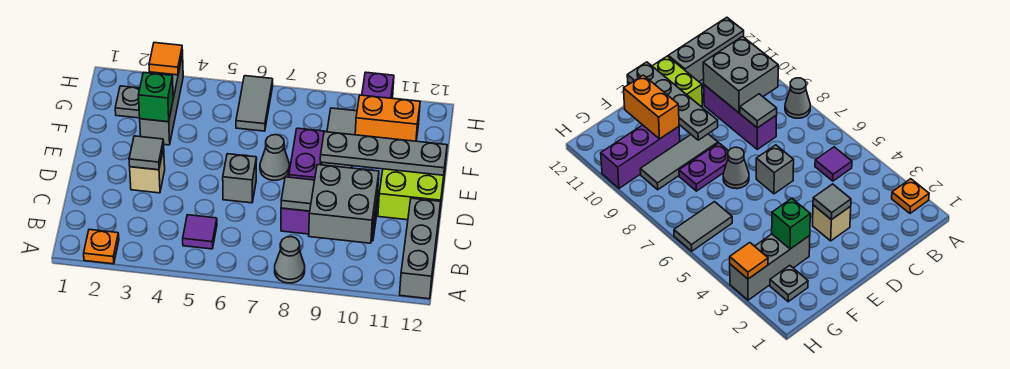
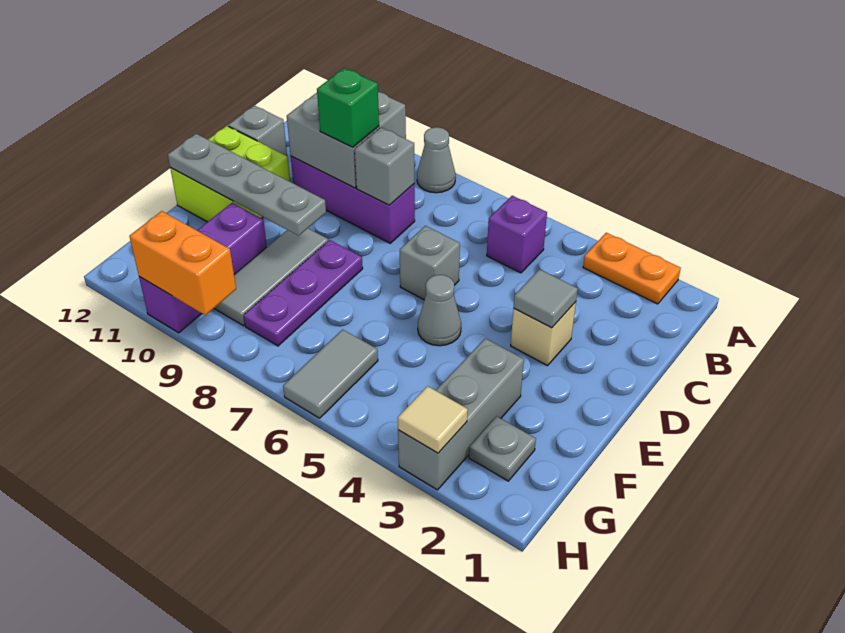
orange plate A2 level 1 -> orange plate A2:A3 level 1
grey brick A12:C12 level 1 -> grey brick C12 level 1
purple tile B5 level 1 -> purple brick B5 level 1
grey tile C8 level 2 -> grey brick C8 level 2
grey cone E7 level 1 -> grey cone E5 level 1
purple plate E8:F8 level 1 -> purple plate E8:G8 level 1
green brick F3 level 2 -> green brick C9 level 3
orange brick F10:F11 level 2 -> orange brick H9:H10 level 2
orange tile H3 level 2 -> tan tile H3 level 2

